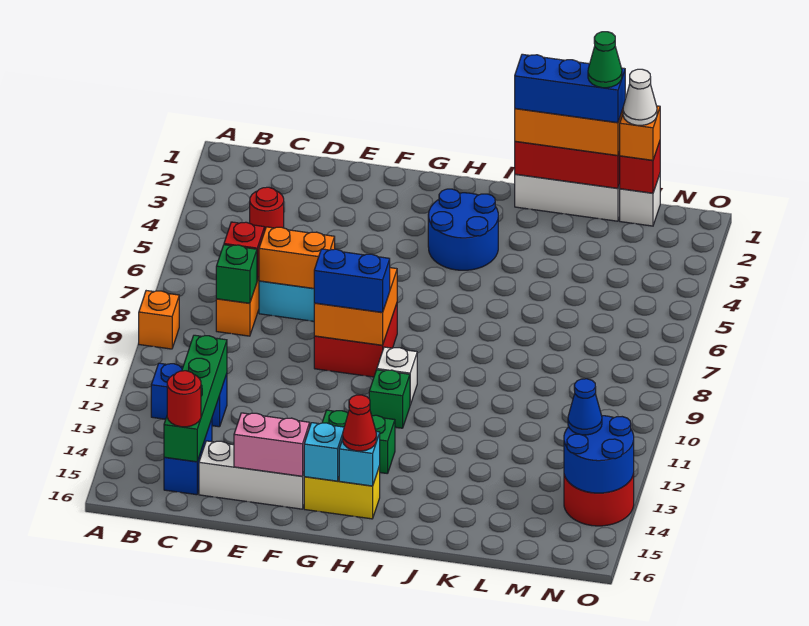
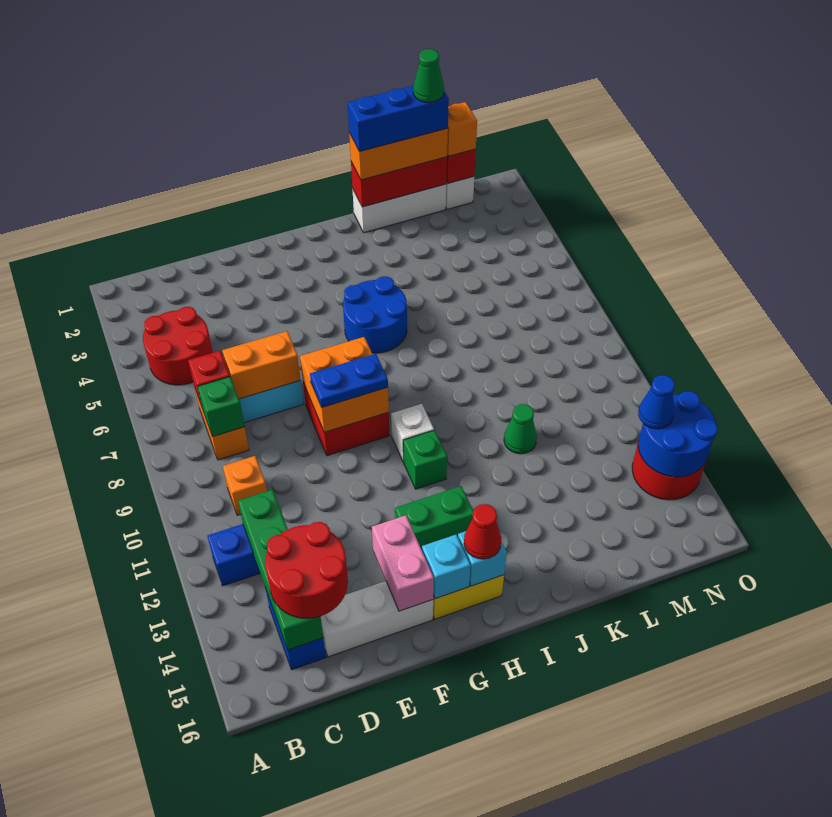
orange brick A9 level 1 -> orange brick C10 level 1
red round brick C4 level 1 -> red round brick B4:C5 level 1
red round brick C15 level 3 -> red round brick C14:D15 level 3
pink brick E15:F15 level 2 -> pink brick F14:F15 level 2
blue brick F9:G9 level 3 -> blue plate F9:G9 level 3
blue round brick H3:I4 level 1 -> blue round brick H5:I6 level 1
none -> green cone K11 level 1
white cone M1 level 4 -> none

